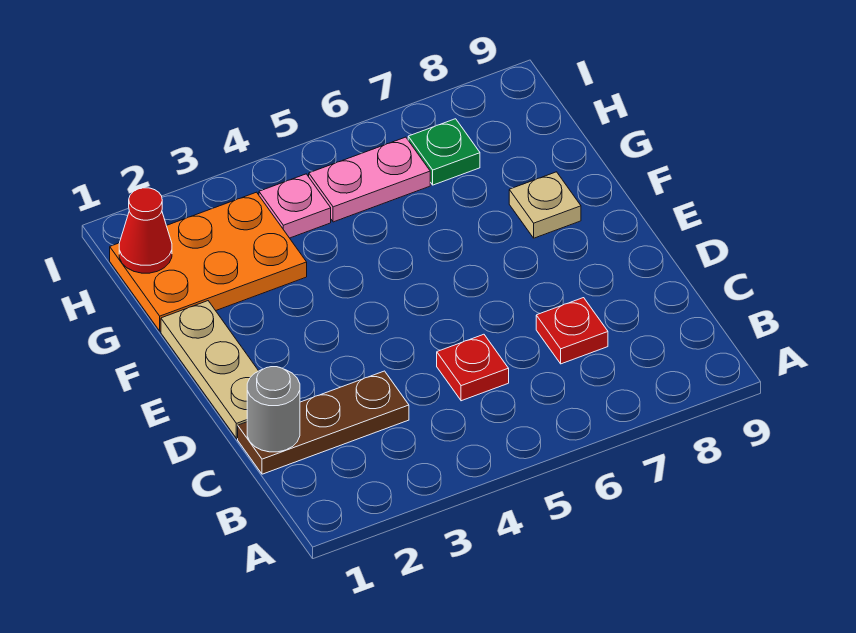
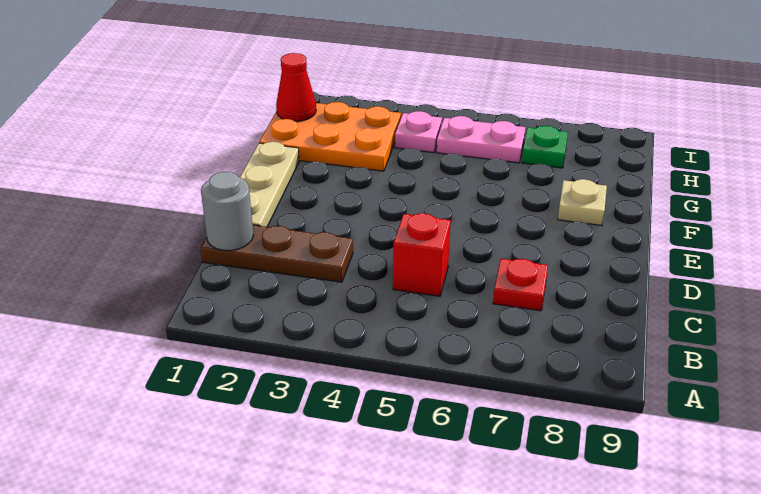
red plate C5 level 1 -> red brick C5 level 1

